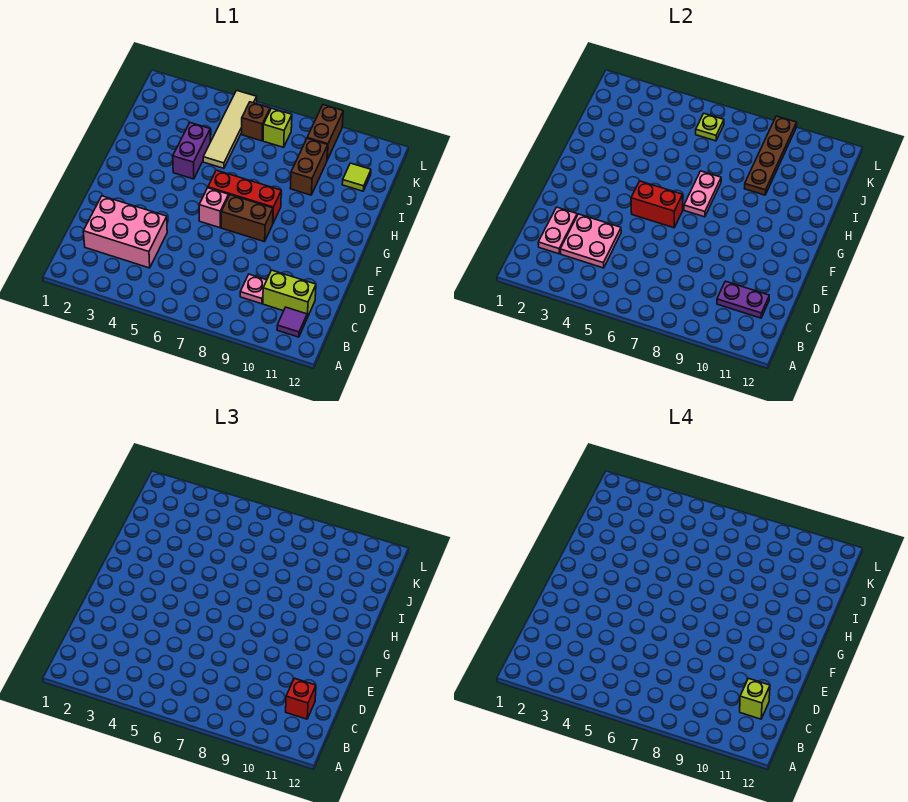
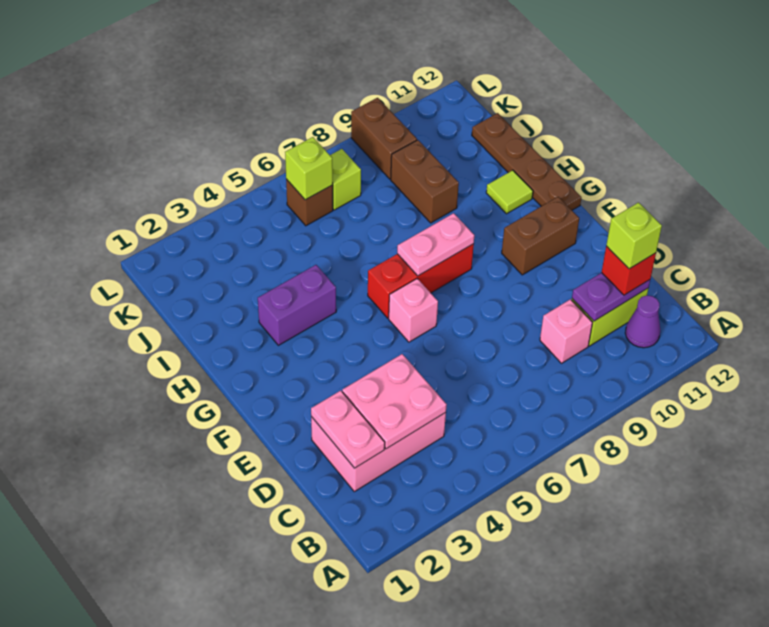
purple tile B11 level 1 -> purple cone B11 level 1
pink plate C9 level 1 -> pink brick C9 level 1
red brick F5:F6 level 2 -> none
brown brick F7:F8 level 1 -> brown brick F10:F11 level 1
pink plate G7:H7 level 2 -> pink plate G7:G8 level 2
purple brick H4:I4 level 1 -> purple brick H3:H4 level 1
tan tile I5:L5 level 1 -> none
brown plate I9:L9 level 2 -> brown plate G12:J12 level 1
lime tile J11 level 1 -> lime tile H11 level 1
lime plate K6 level 2 -> lime brick K6 level 2

